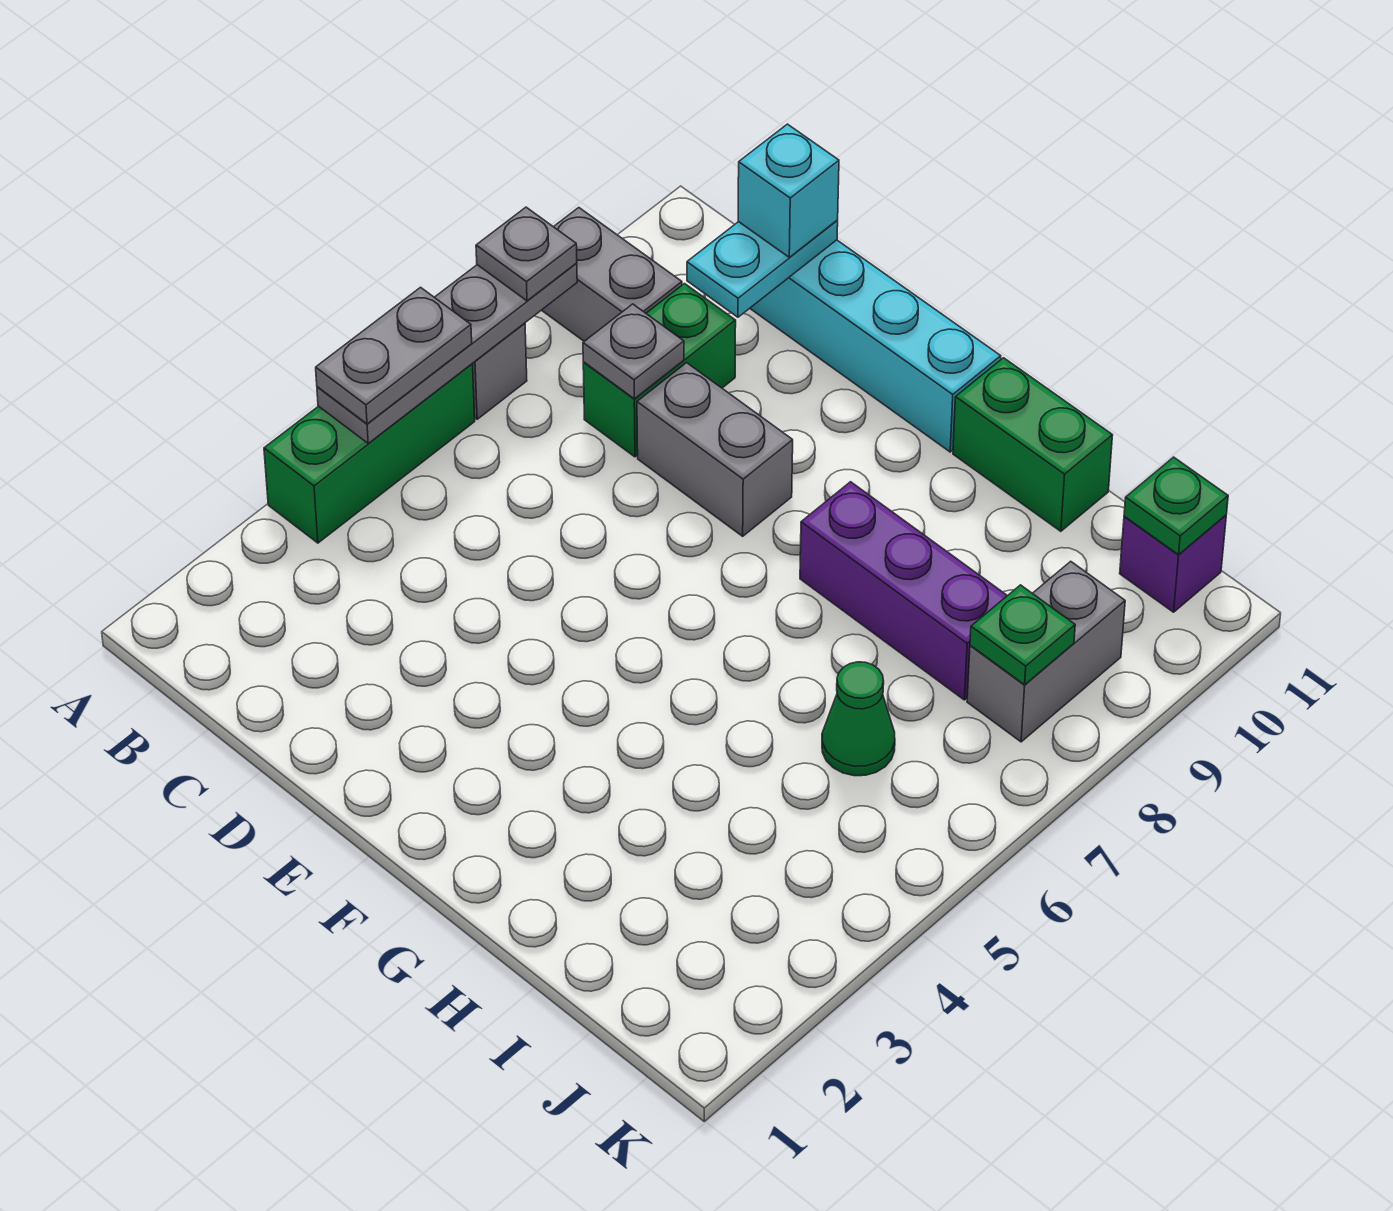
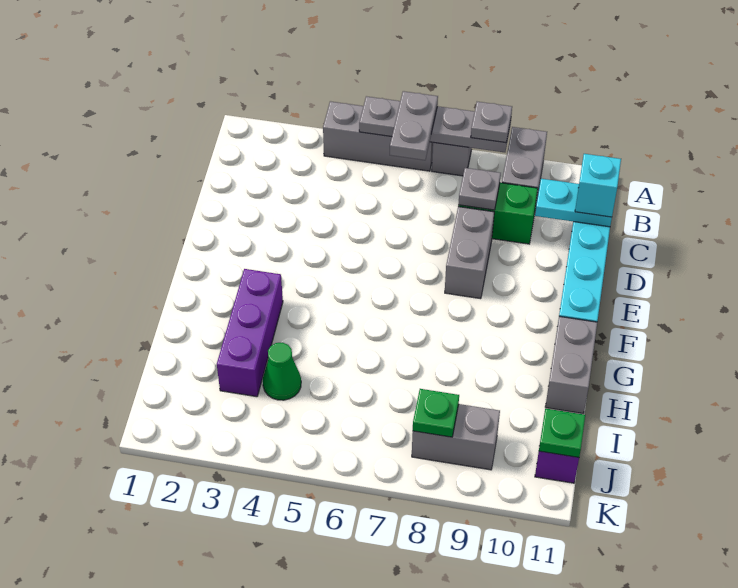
green brick A4:A6 level 1 -> grey brick A4:A6 level 1
grey plate A5:A6 level 3 -> grey plate A6:B6 level 3
purple brick G8:I8 level 1 -> purple brick G3:I3 level 1
green brick G11:H11 level 1 -> grey brick G11:H11 level 1
green cone I6 level 1 -> green cone I4 level 1

